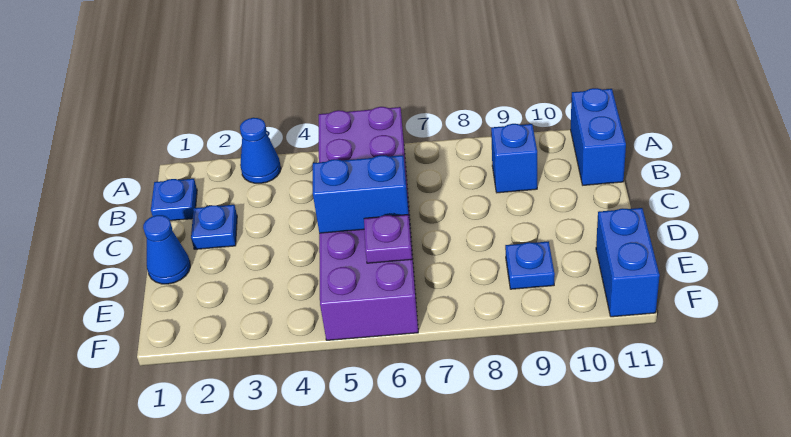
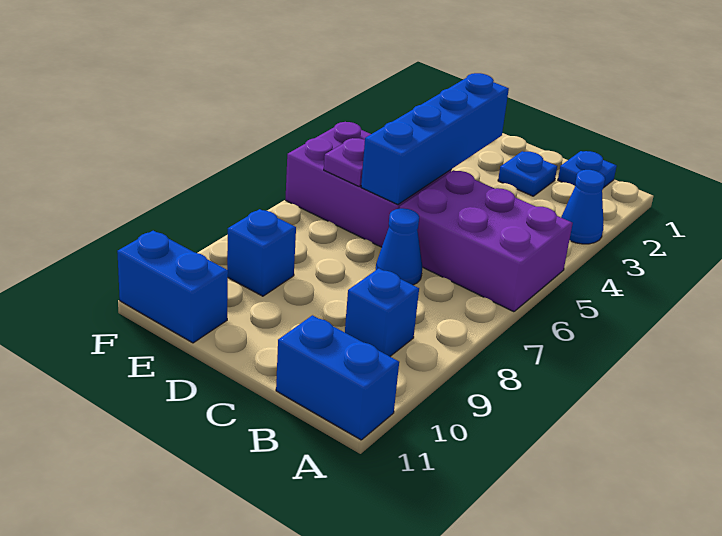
blue cone D1 level 1 -> blue cone C7 level 1
blue brick D5:D6 level 2 -> blue brick D3:D6 level 2
blue plate E9 level 1 -> blue brick E9 level 1

